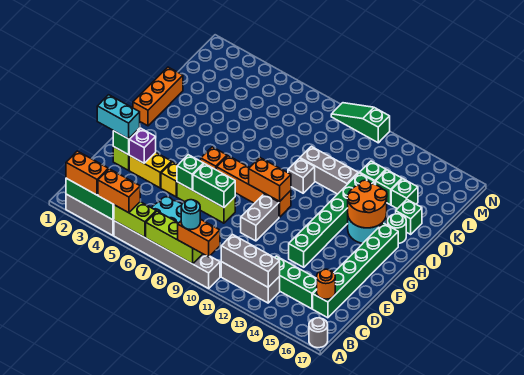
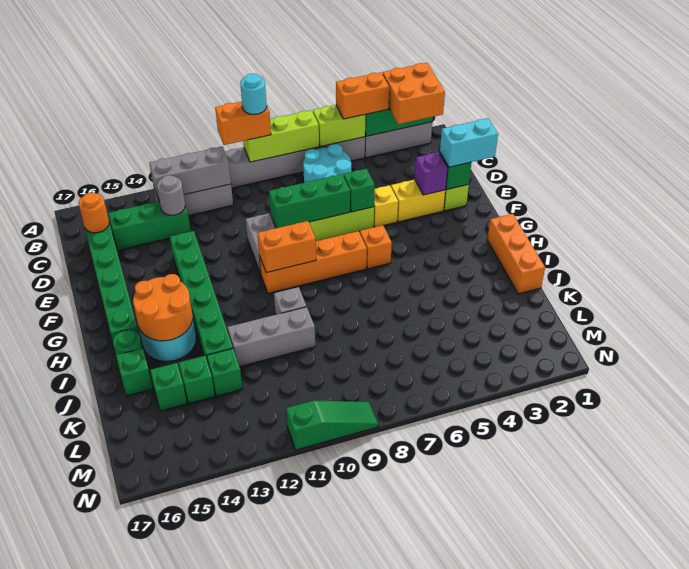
orange brick A2:A3 level 3 -> orange brick A2:B3 level 3
grey round brick A17 level 1 -> grey round brick C13 level 2
green brick E7:E8 level 2 -> green brick E7:E9 level 2

